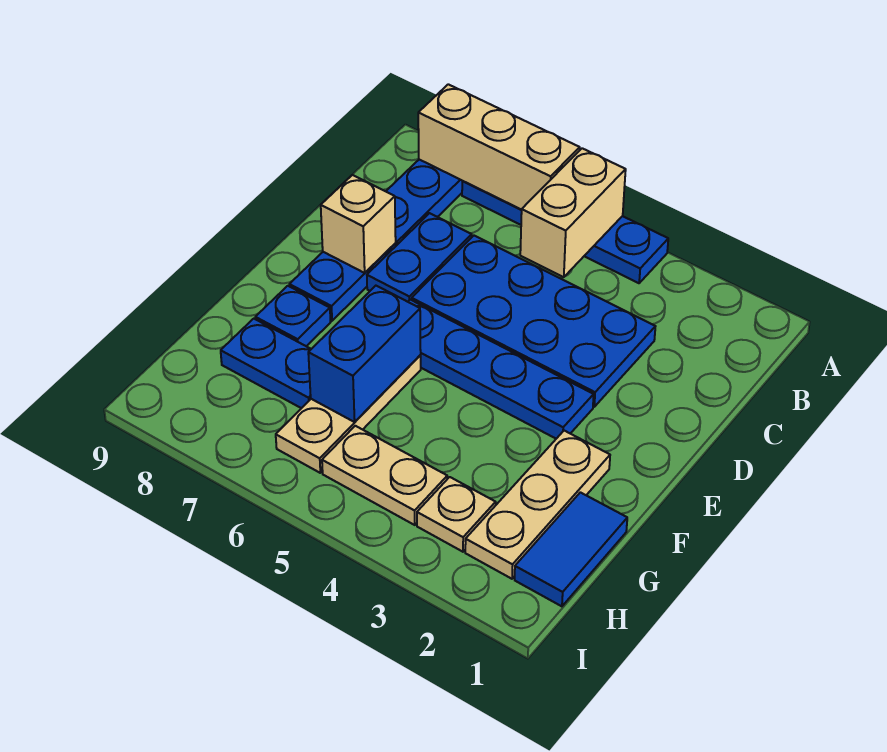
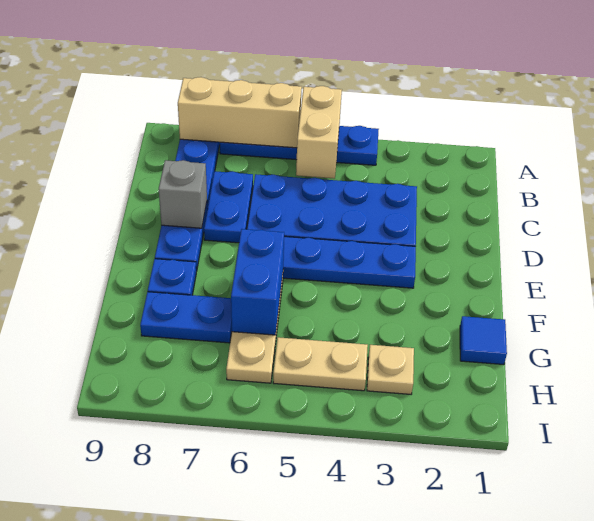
tan brick D8 level 2 -> grey brick D8 level 2
tan plate F2:H2 level 1 -> none
blue tile G1:H1 level 1 -> blue tile G1 level 1

